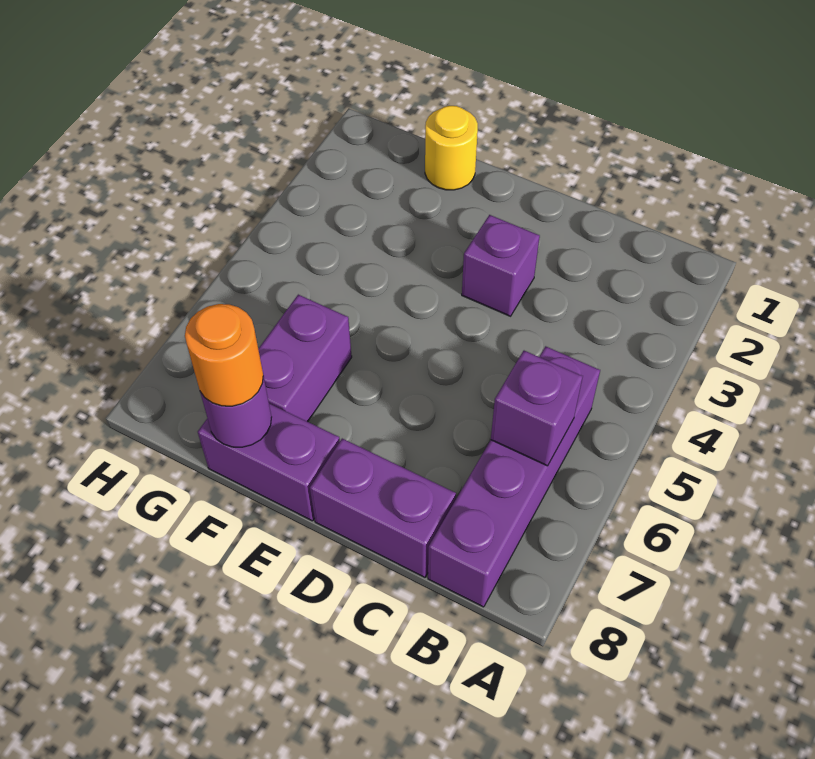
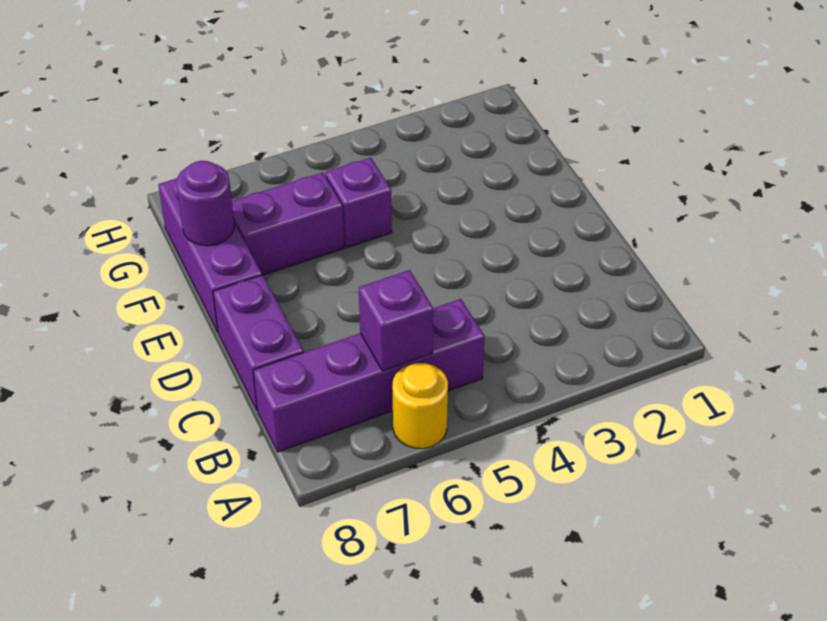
purple brick D3 level 1 -> purple brick F5 level 1
purple brick E8:F8 level 1 -> purple brick E8:G8 level 1
yellow round brick F1 level 1 -> yellow round brick A6 level 1
orange round brick F8 level 3 -> none

